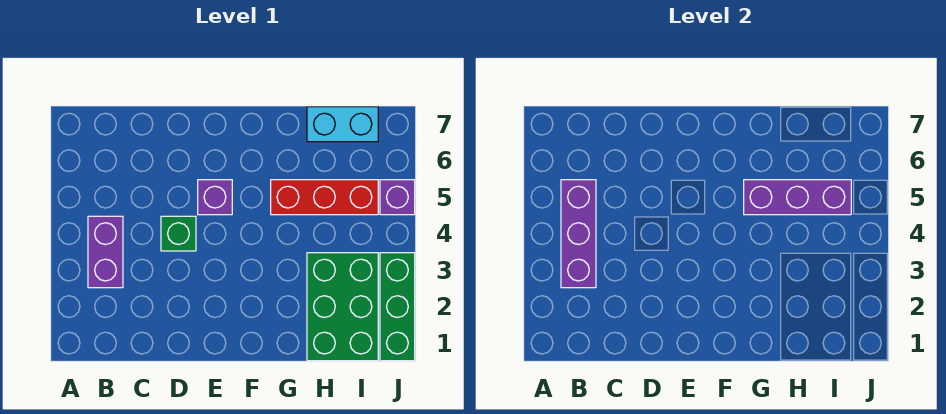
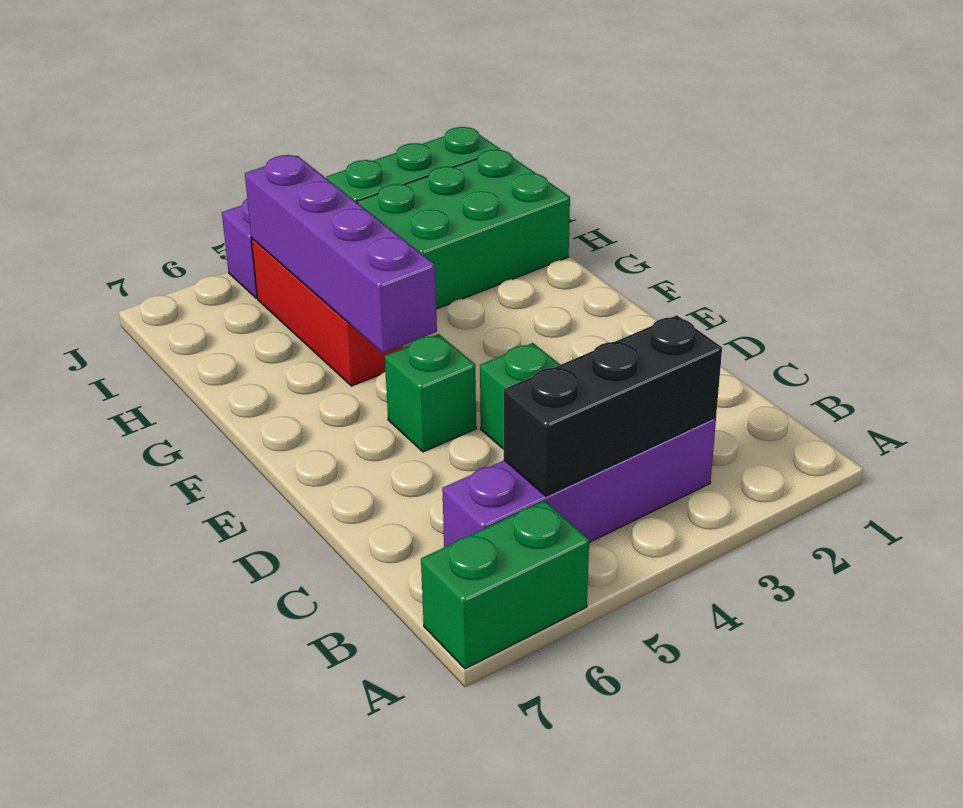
none -> green brick A6:A7 level 1
purple brick B3:B4 level 1 -> purple brick B3:B6 level 1
purple brick B3:B5 level 2 -> black brick B3:B5 level 2
purple brick E5 level 1 -> green brick E5 level 1
purple brick G5:I5 level 2 -> purple brick F5:I5 level 2
cyan brick H7:I7 level 1 -> none

